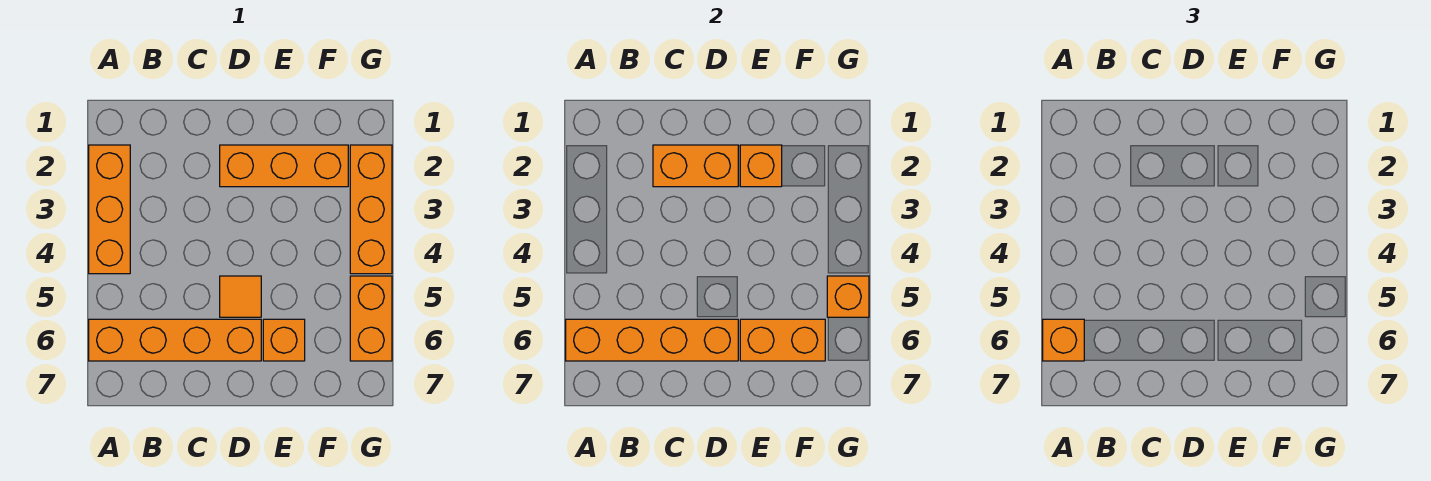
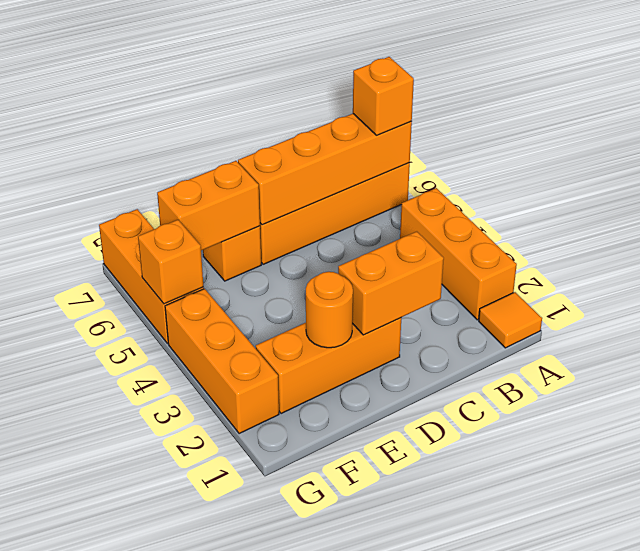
orange tile D5 level 1 -> orange tile A1 level 1
orange brick E2 level 2 -> orange round brick E2 level 2
orange brick G5:G6 level 1 -> orange brick G5:G7 level 1

